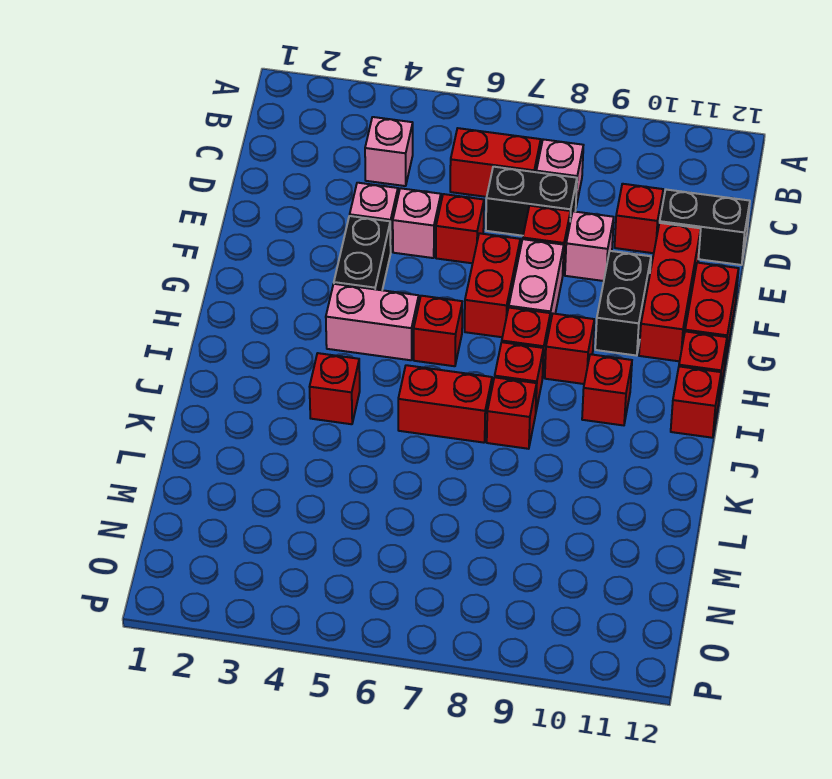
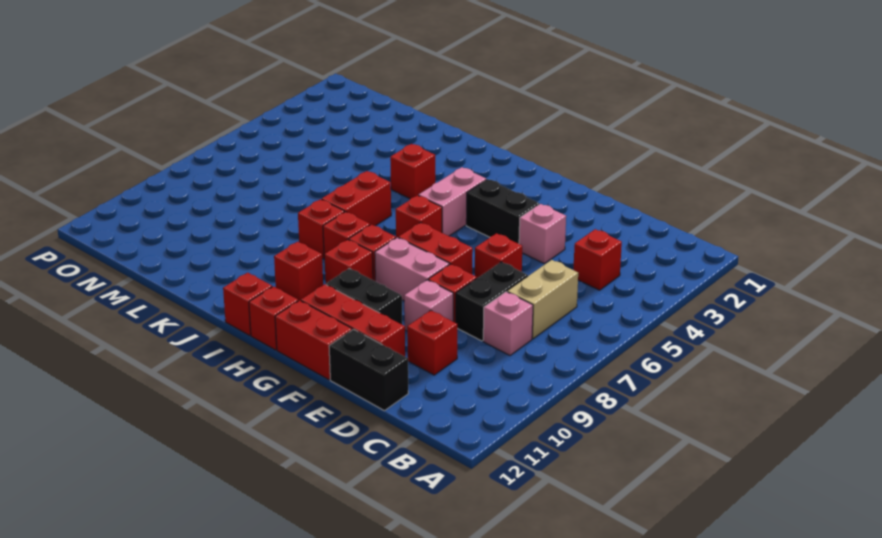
pink brick C4 level 1 -> red brick C4 level 1
red brick C6:C7 level 1 -> tan brick C6:C7 level 1
black brick D11:D12 level 1 -> black brick D12:E12 level 1
pink brick E5 level 1 -> none

